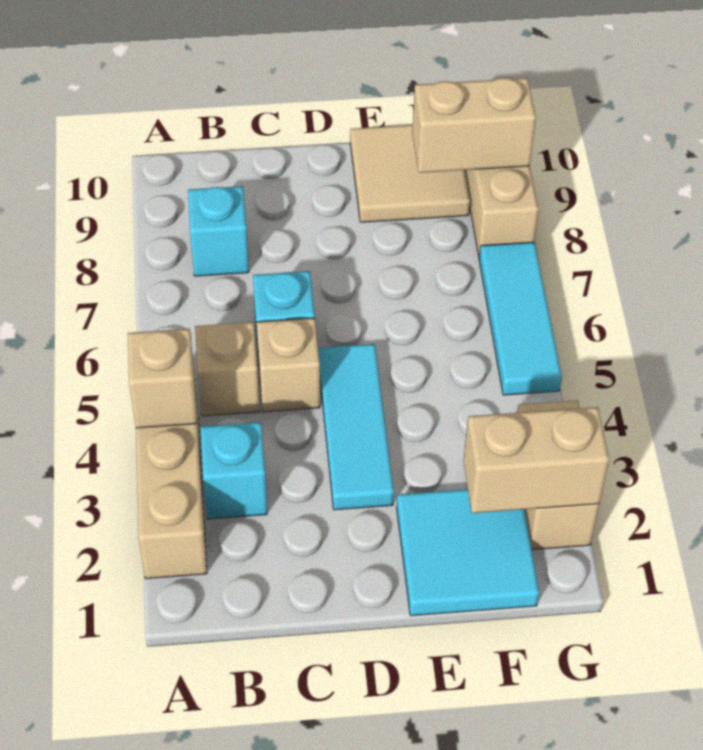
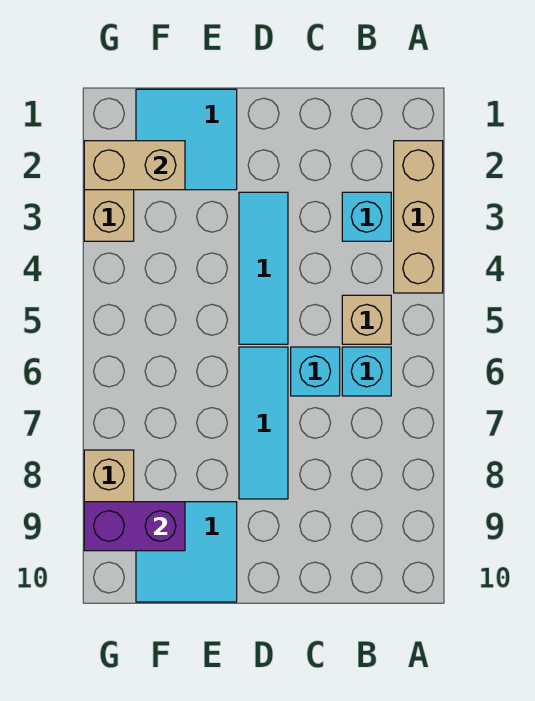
tan brick A4 level 2 -> none
cyan brick B8 level 1 -> cyan brick B6 level 1
tan brick C5 level 1 -> none
tan tile E9:F10 level 1 -> cyan tile E9:F10 level 1
tan brick F9:G9 level 2 -> purple brick F9:G9 level 2
cyan tile G5:G7 level 1 -> cyan tile D6:D8 level 1

